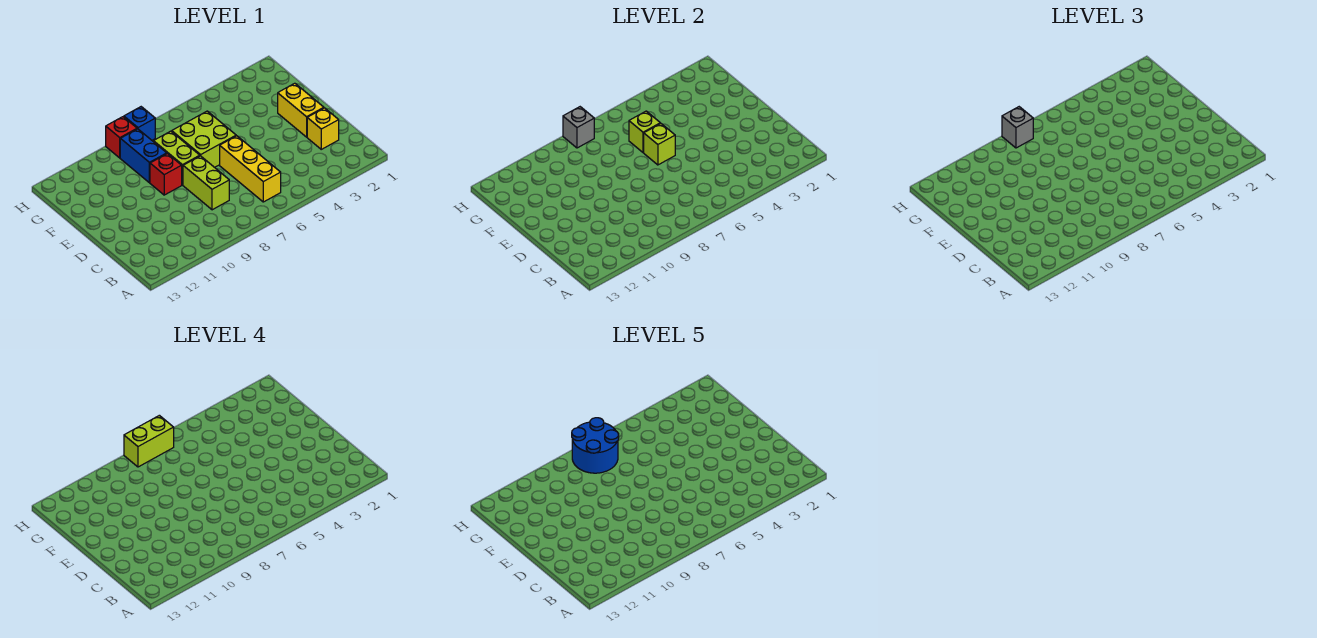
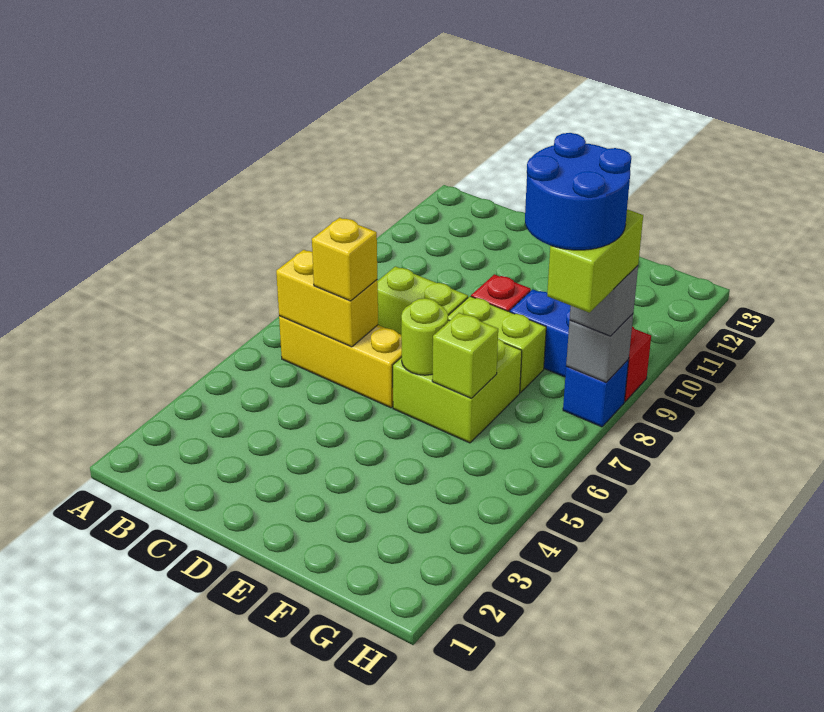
yellow brick C2 level 1 -> yellow brick C6 level 3
yellow brick D2:E2 level 1 -> yellow brick B6:C6 level 2
lime brick E6 level 2 -> lime round brick E6 level 2

